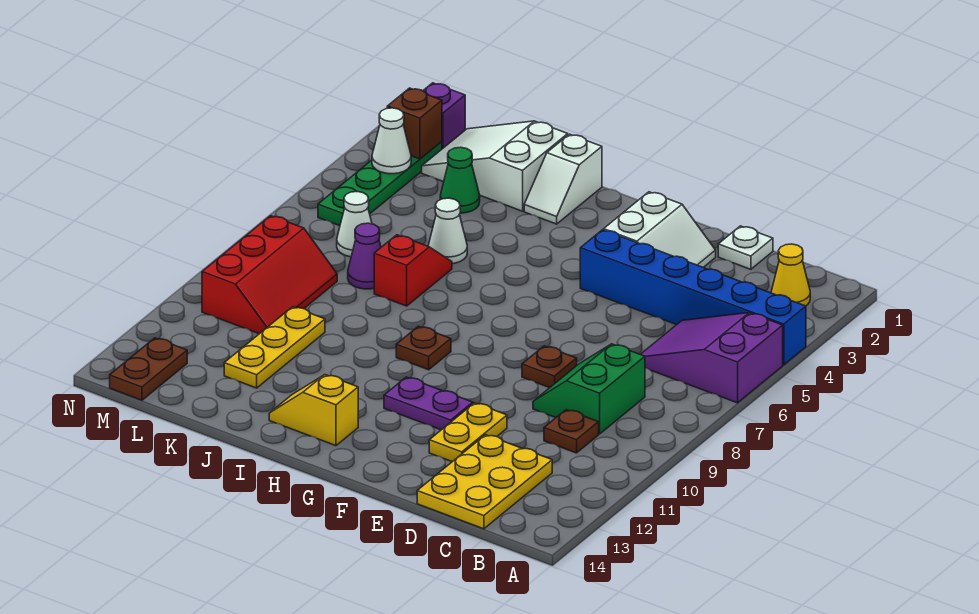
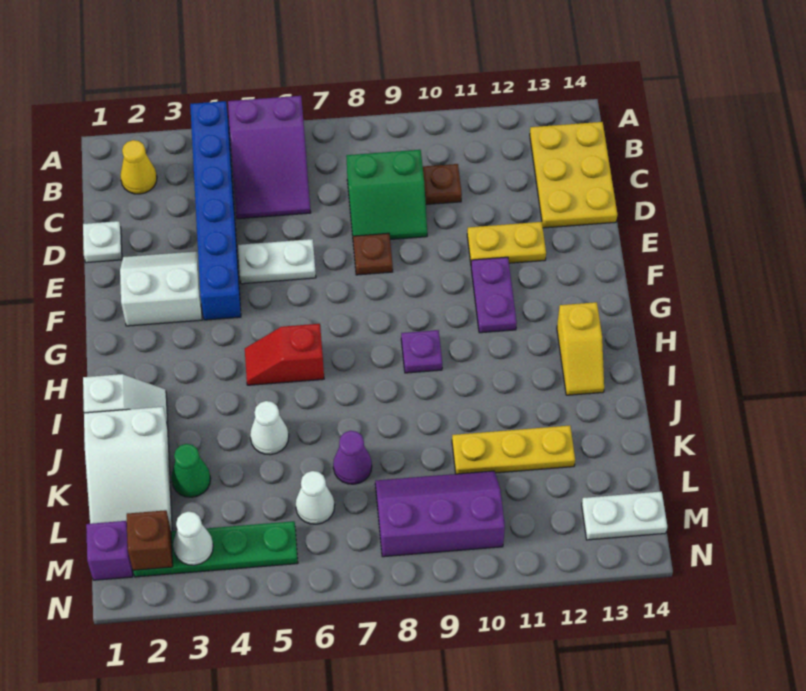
yellow plate C12:D14 level 1 -> yellow plate B13:D14 level 1
none -> white plate E5:E6 level 1
brown plate H9 level 1 -> purple plate H9 level 1
red slope J6:J7 level 1 top 7 -> red slope H5:H6 level 1 top 6
red slope L8:M10 level 1 top M -> purple slope L8:M10 level 1 top M
brown plate M13:M14 level 1 -> white plate M13:M14 level 1

